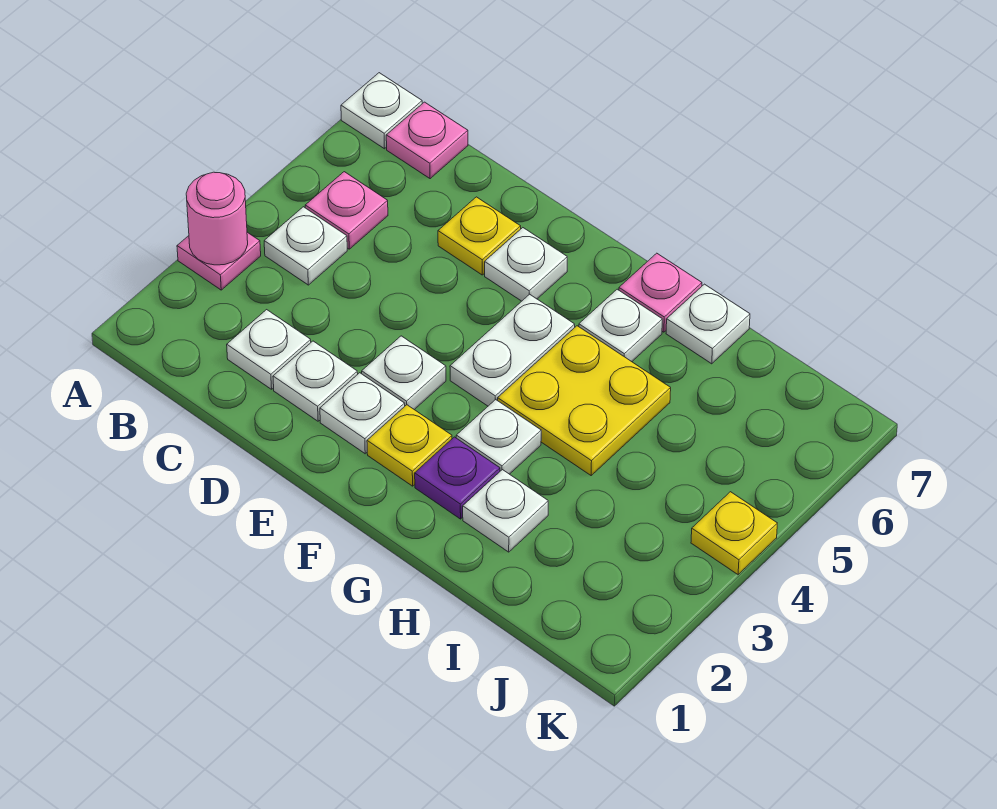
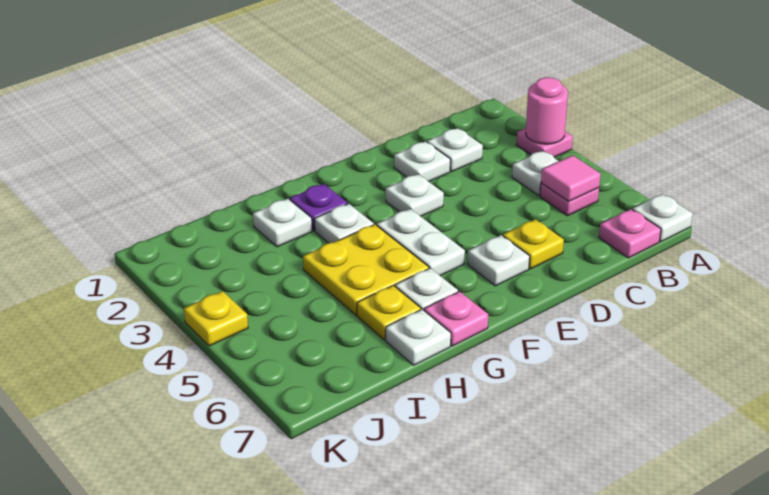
none -> pink tile B5 level 2
white plate E2 level 1 -> none
yellow plate F2 level 1 -> yellow plate H6 level 1

